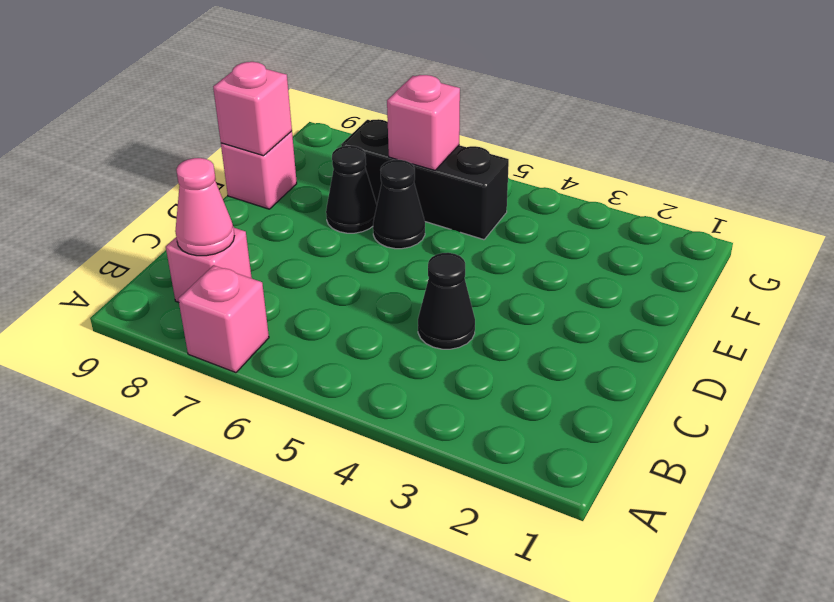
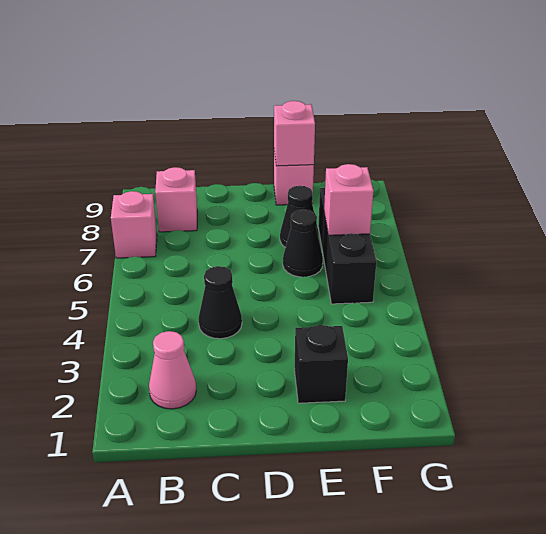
pink cone B8 level 2 -> pink cone B2 level 1
none -> black brick E2 level 1

